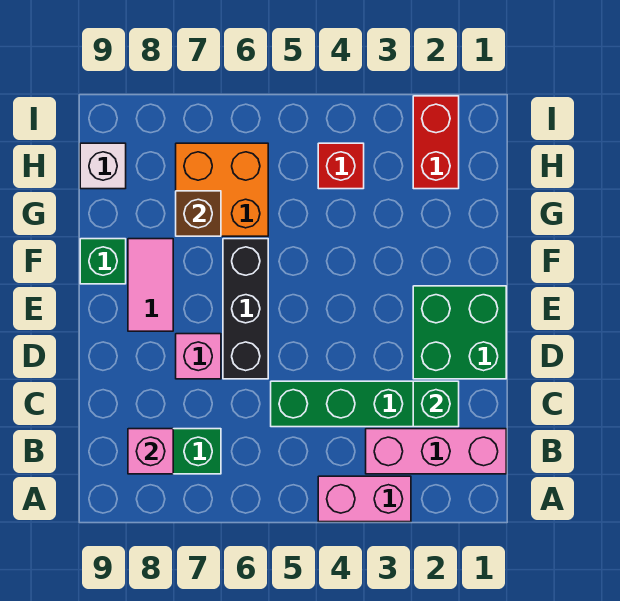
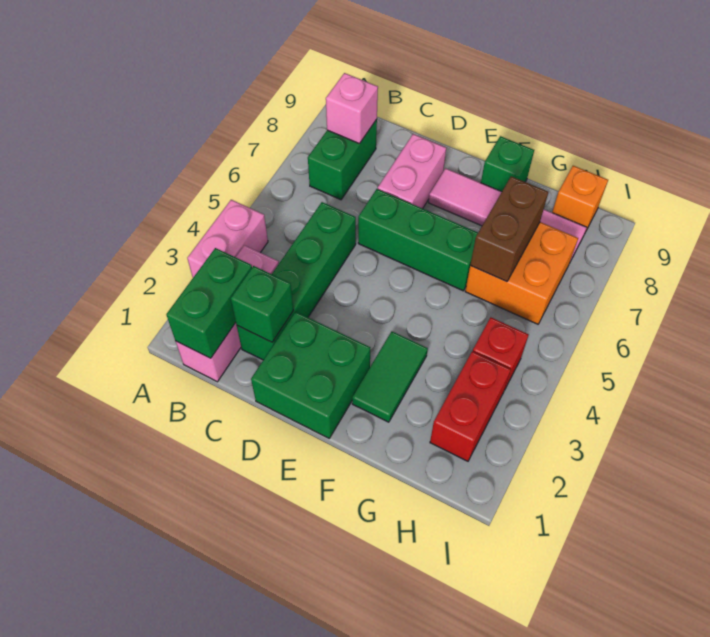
none -> green brick B1:B2 level 2
black brick D6:F6 level 1 -> green brick D6:F6 level 1
pink brick D7 level 1 -> pink brick D7:D8 level 1
pink tile E8:F8 level 1 -> pink tile E8:H8 level 1
none -> green tile F2:F3 level 1
brown brick G7 level 2 -> brown brick G6:G7 level 2
red brick H2:I2 level 1 -> red brick H2:H3 level 1
white brick H9 level 1 -> orange brick H9 level 1

